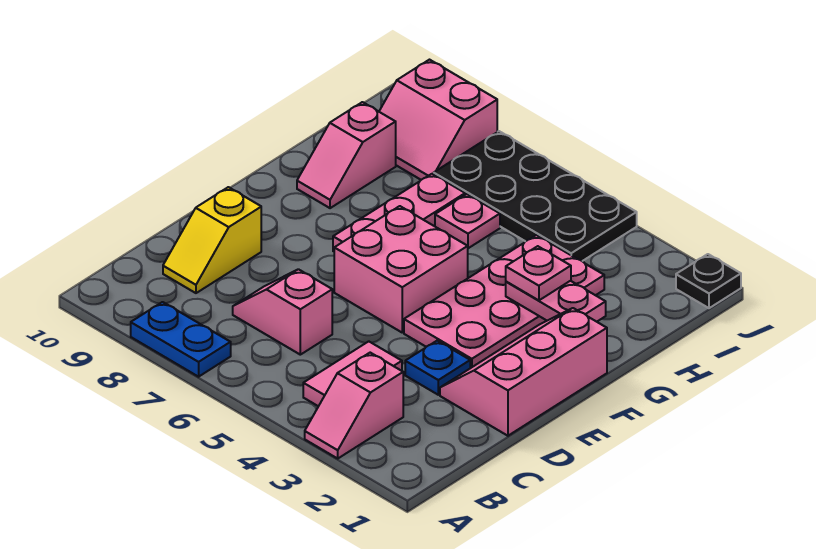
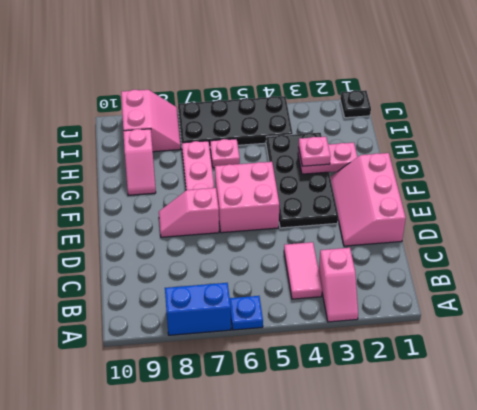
blue plate A7:A8 level 1 -> blue brick A7:A8 level 1
pink slope C6:C7 level 1 top 6 -> pink slope E7:E8 level 1 top 7
yellow slope C9:D9 level 1 top D -> none
blue plate D3 level 1 -> blue plate A6 level 1
pink plate E3:H4 level 1 -> black plate E3:H4 level 1
pink slope I8:J9 level 1 top J -> pink slope I8:J9 level 1 top 9

